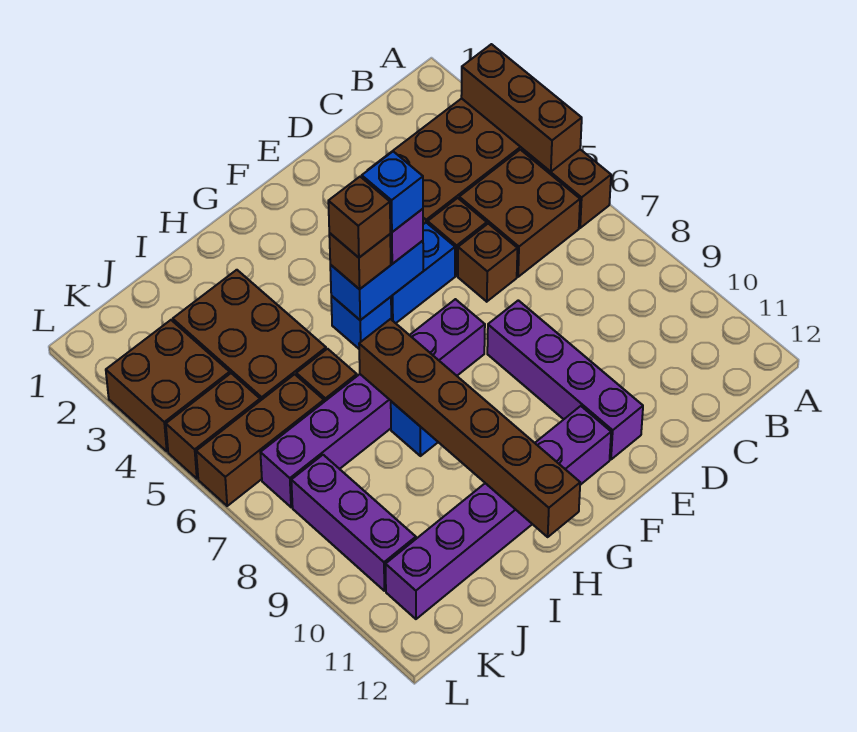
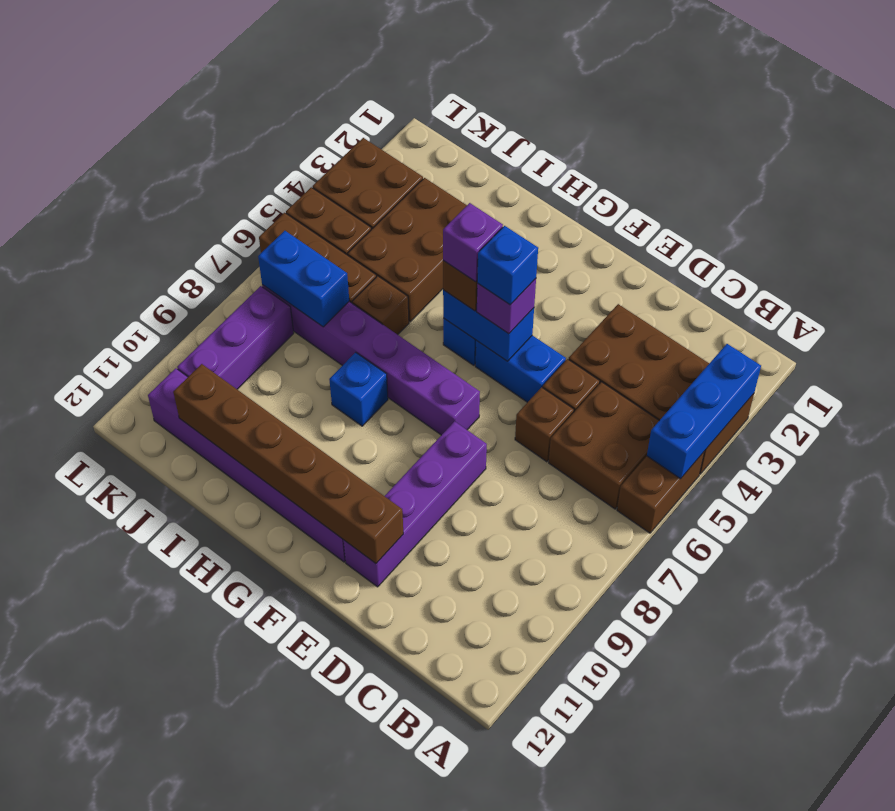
brown brick A3:A5 level 2 -> blue brick A3:A5 level 2
brown brick G5 level 4 -> purple brick G5 level 4
brown brick H7:H12 level 2 -> brown brick E11:J11 level 2
none -> blue brick J7:K7 level 2

